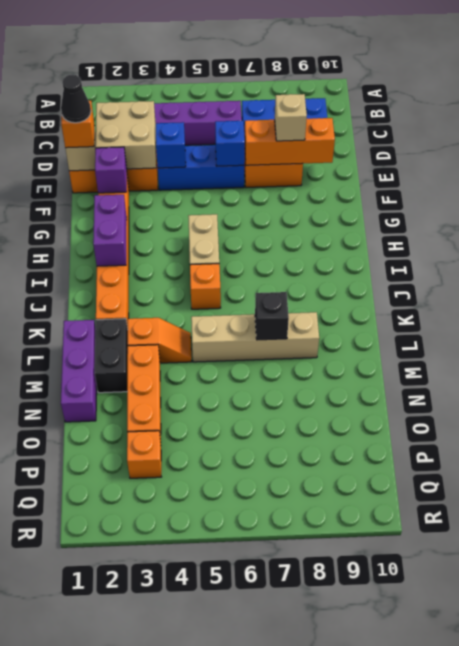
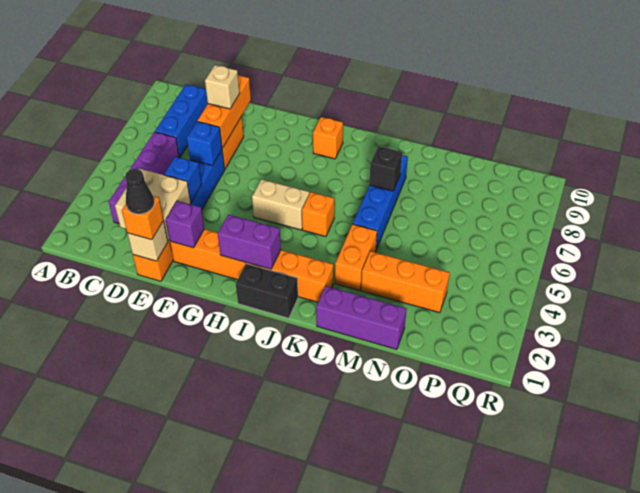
black brick L2:M2 level 1 -> black brick I1:J1 level 1
orange slope L3:L4 level 1 top 3 -> orange brick L3:L4 level 1
tan brick L5:L8 level 1 -> blue brick L5:L8 level 1
orange brick P3 level 1 -> orange brick I9 level 1

